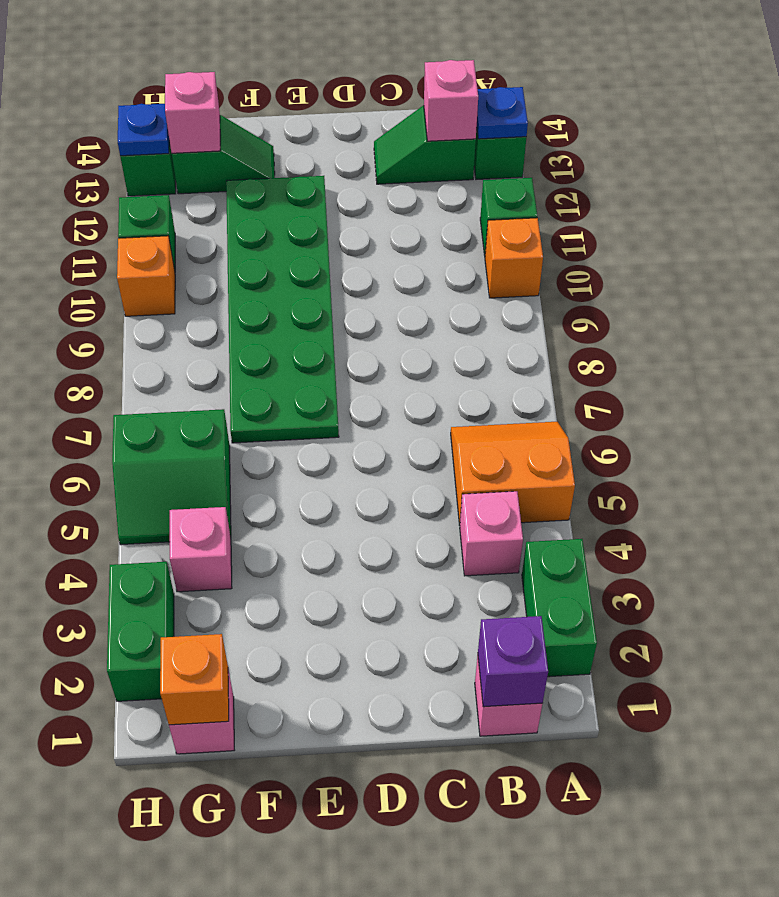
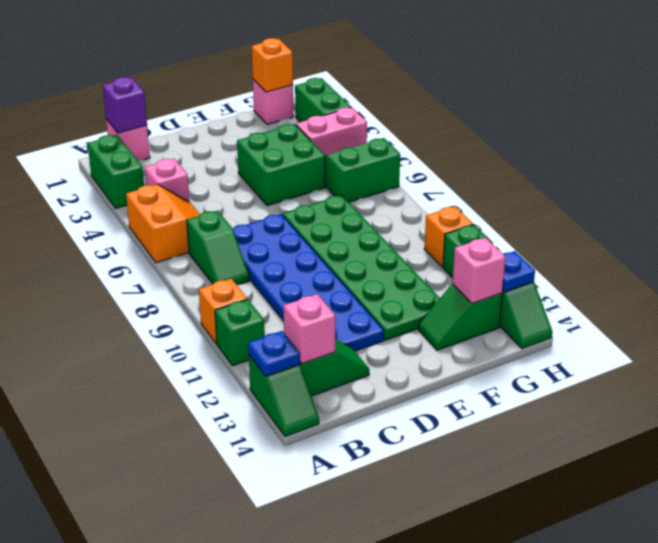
orange slope A5:B6 level 1 top 5 -> orange slope A5:B6 level 1 top A
none -> green slope B7:B8 level 1 top 7
none -> blue plate C7:D12 level 1
none -> green brick E4:F5 level 1
pink brick G4 level 1 -> pink brick G4:H4 level 1

